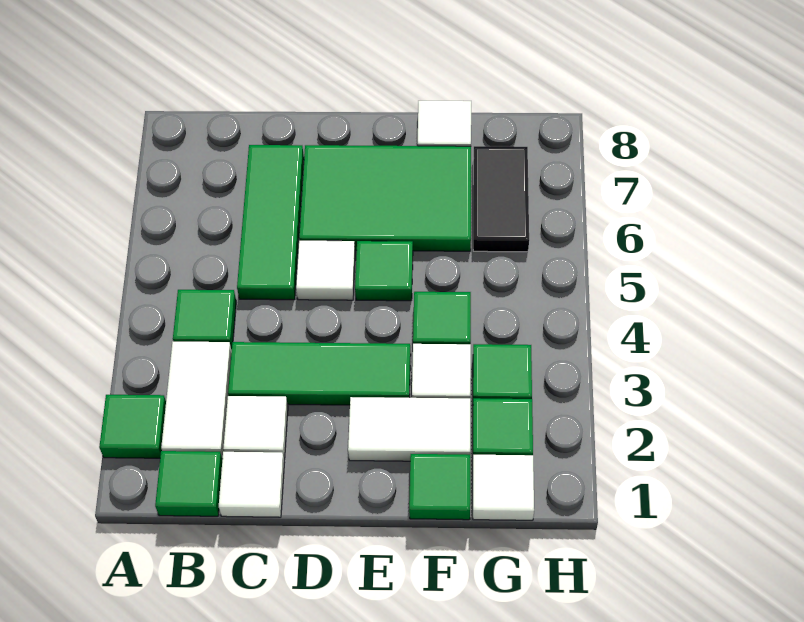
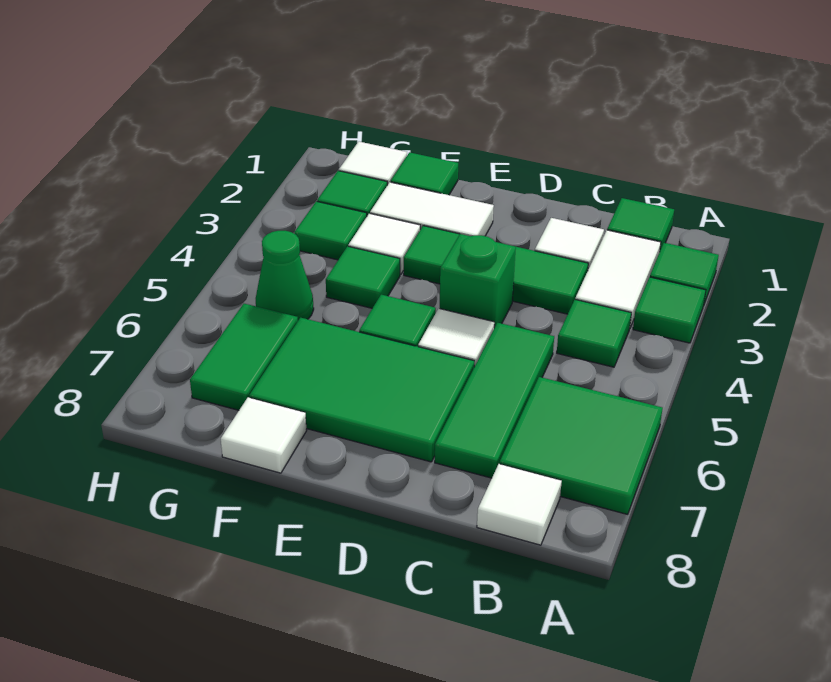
none -> green tile A3 level 1
none -> green tile A6:B7 level 1
white tile C1 level 1 -> white tile B8 level 1
none -> green brick D4 level 1
none -> green cone G5 level 1
black tile G6:G7 level 1 -> green tile G6:G7 level 1

